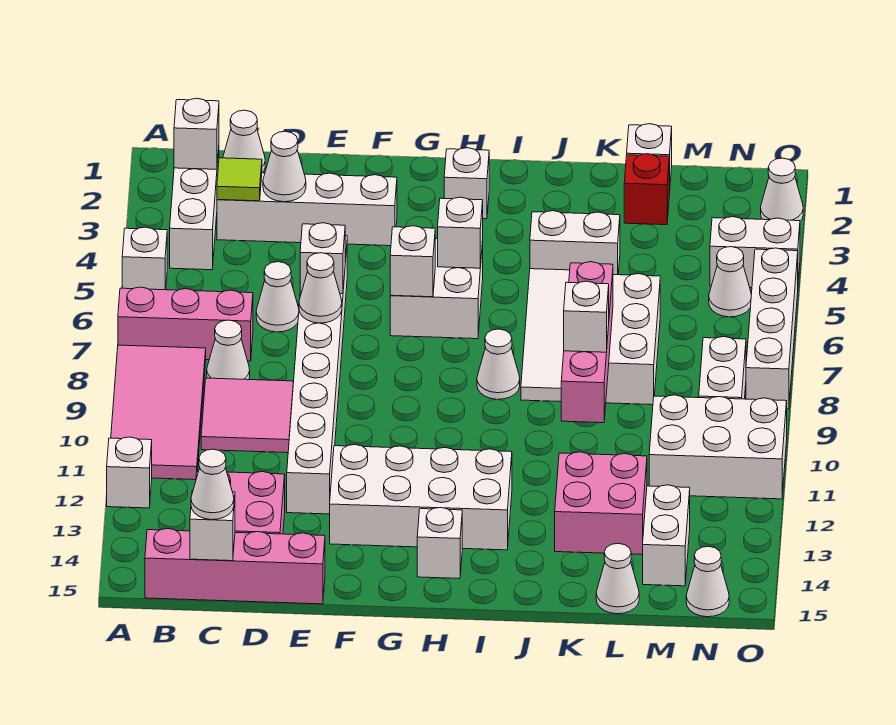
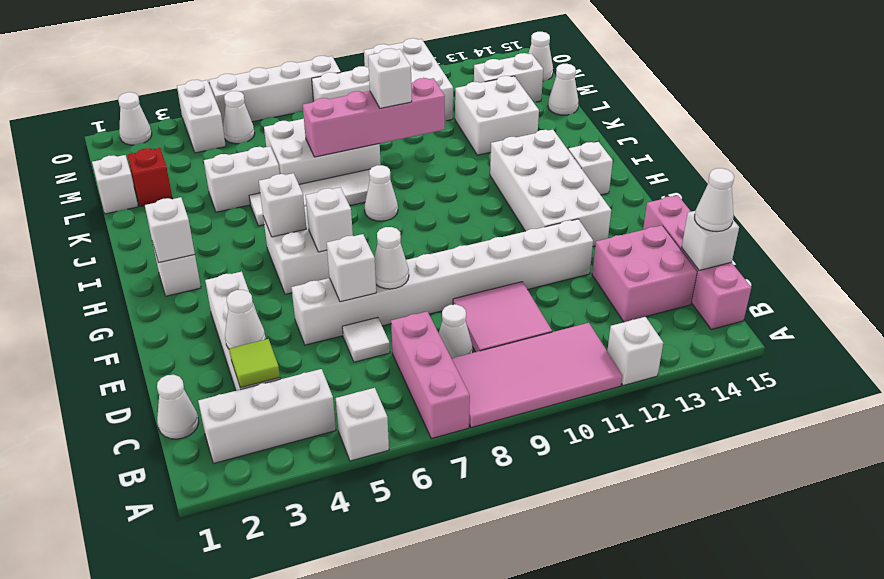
white brick B2 level 2 -> white brick H2 level 2
white cone D6 level 1 -> white tile D6 level 1
white brick J4:K4 level 1 -> white brick K4:K5 level 1
pink brick K12:L13 level 1 -> white brick K12:L13 level 1

